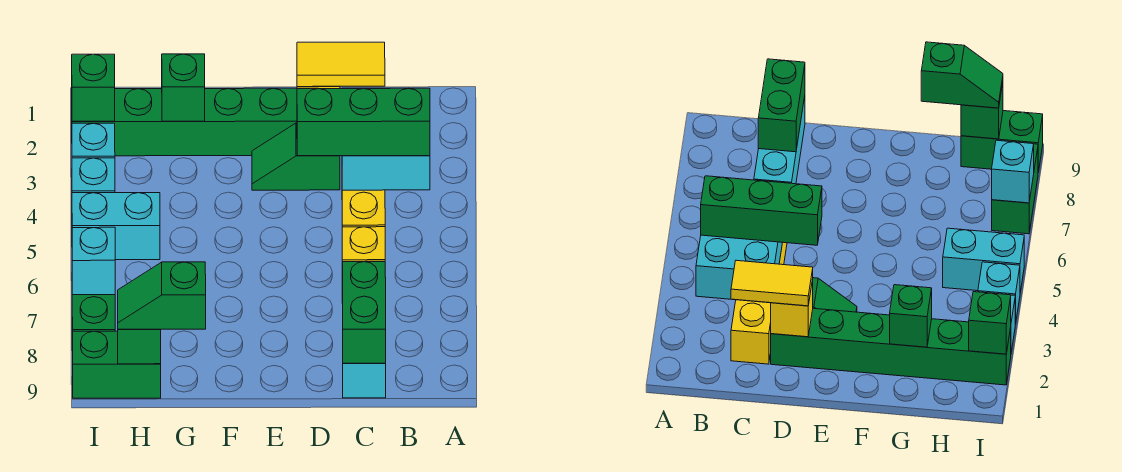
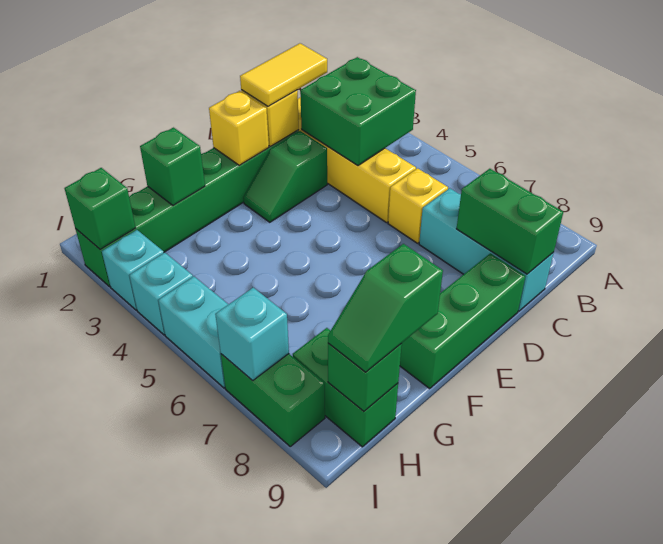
cyan brick B3:C4 level 2 -> green brick B3:C4 level 2
green brick B4:D4 level 3 -> green brick D9:F9 level 1
none -> yellow brick E2 level 2
cyan brick H5:I5 level 1 -> cyan brick I5:I6 level 1
green brick H9:I9 level 1 -> green brick H8:H9 level 1

